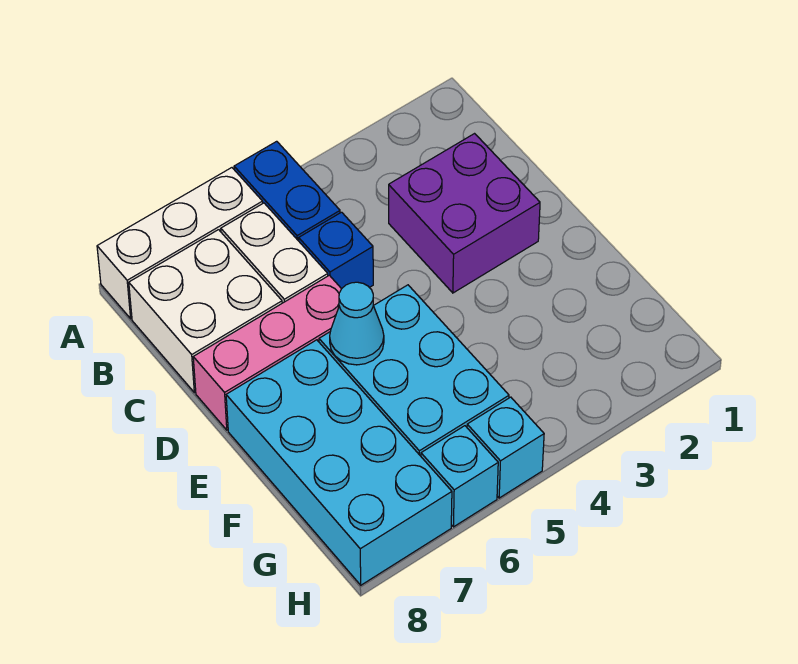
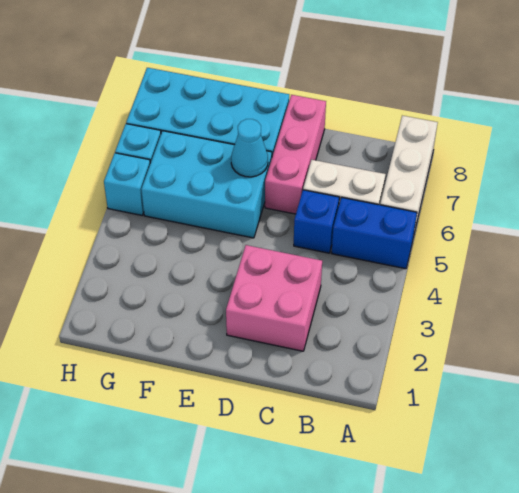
white brick B7:C8 level 1 -> none
purple brick C2:D3 level 1 -> pink brick C2:D3 level 1

